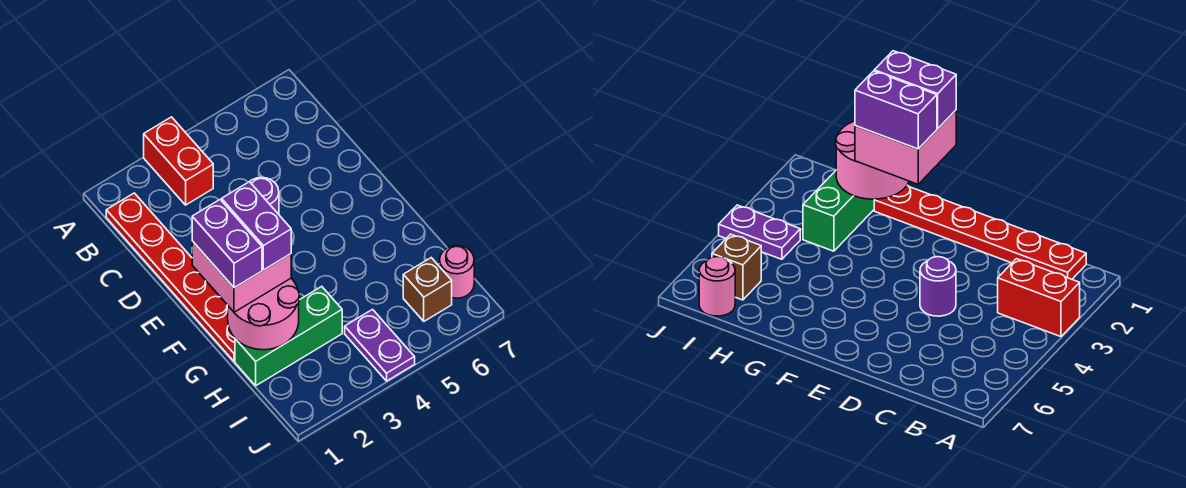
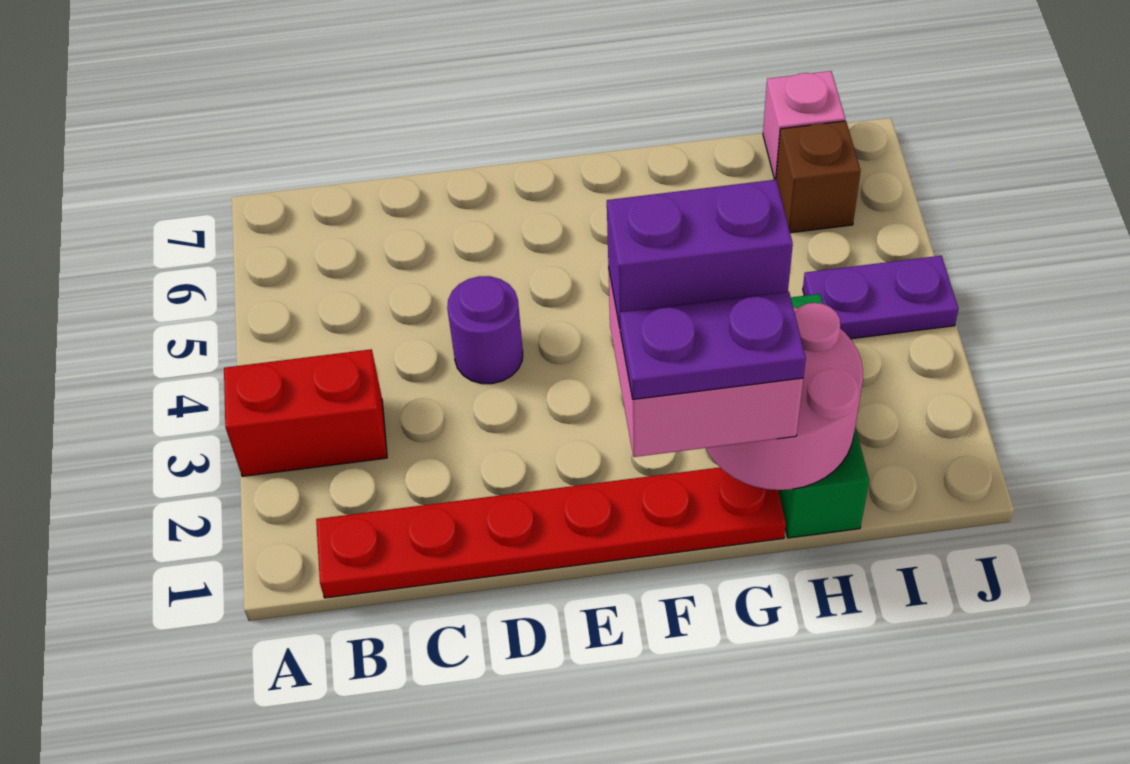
purple brick F1:G1 level 4 -> purple plate F1:G1 level 4
pink round brick I7 level 1 -> pink brick I7 level 1

